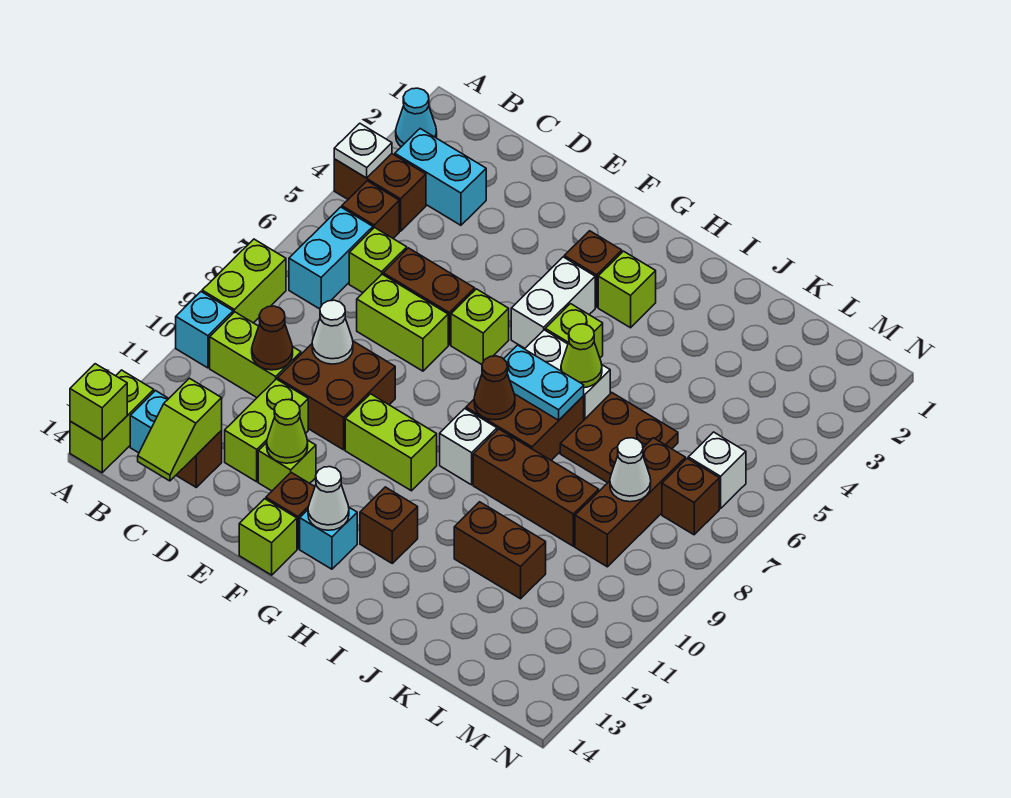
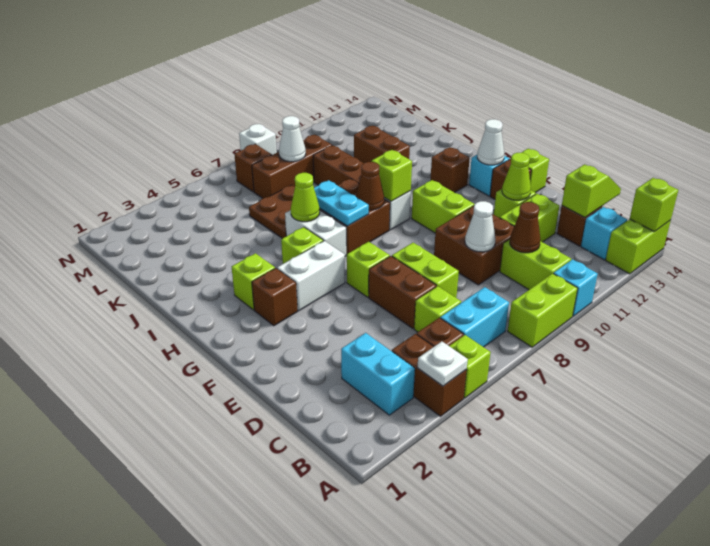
cyan cone A2 level 1 -> none
none -> lime brick A5 level 1
none -> lime brick H9 level 2
white brick M6 level 1 -> white brick N8 level 1

